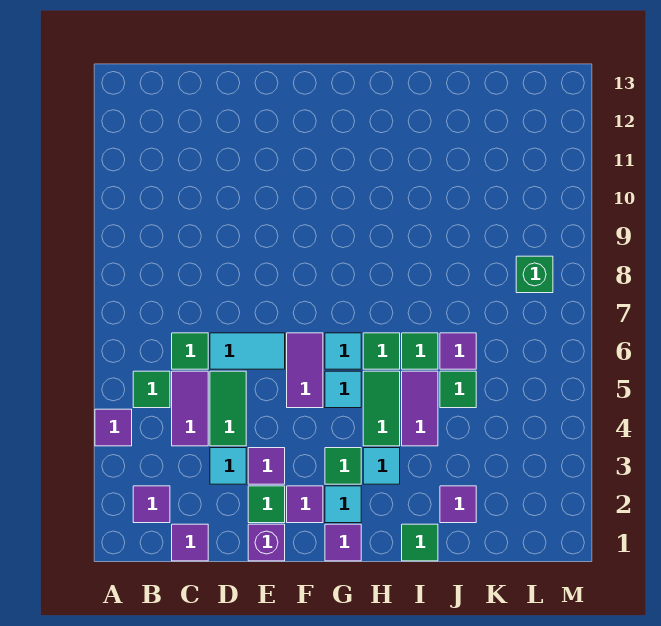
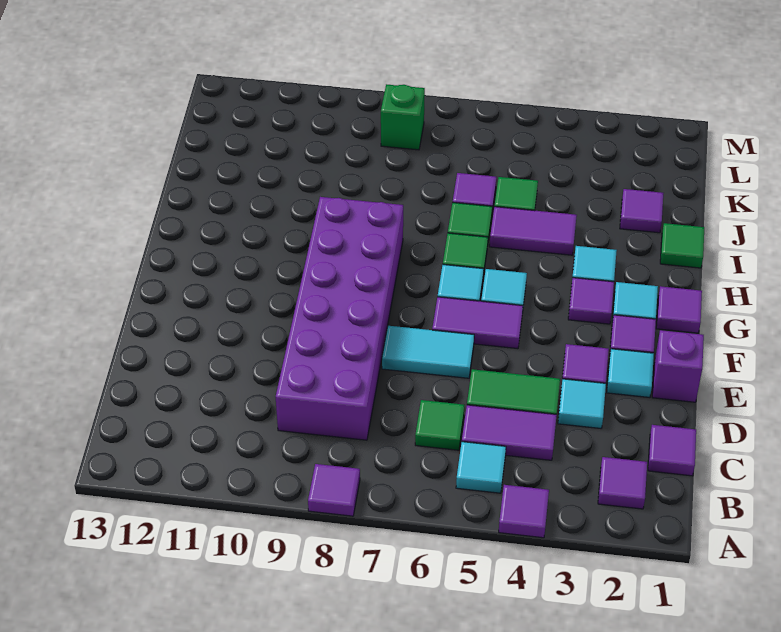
none -> purple tile A8 level 1
green tile B5 level 1 -> cyan tile B5 level 1
none -> purple brick C8:H9 level 1
cyan tile D6:E6 level 1 -> cyan tile E6:E7 level 1
green tile E2 level 1 -> cyan tile E2 level 1
green tile G3 level 1 -> purple tile G3 level 1
green tile H4:H5 level 1 -> none

